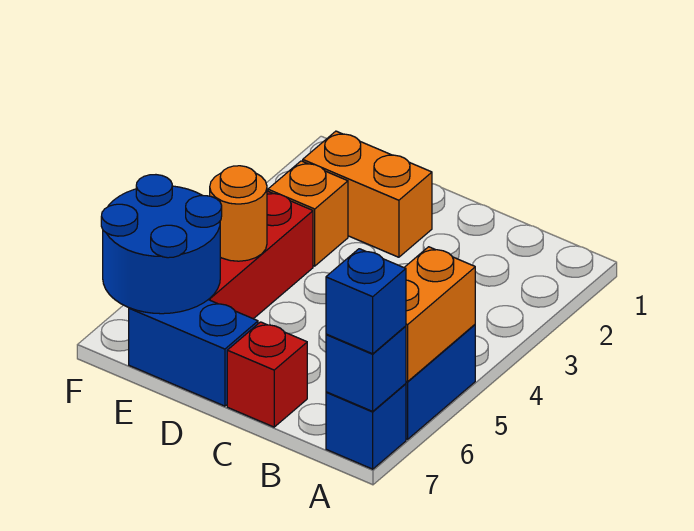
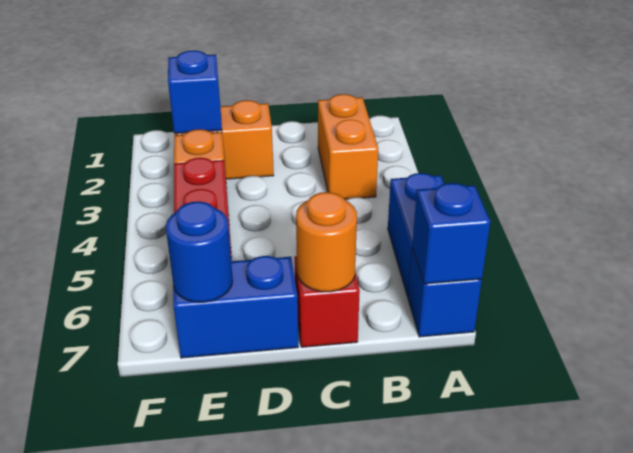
orange brick A5:A6 level 2 -> orange brick B2:B3 level 1
blue brick A7 level 3 -> blue brick E2 level 2
orange round brick E5 level 2 -> orange round brick C7 level 2
blue round brick E6:F7 level 2 -> blue round brick E7 level 2

